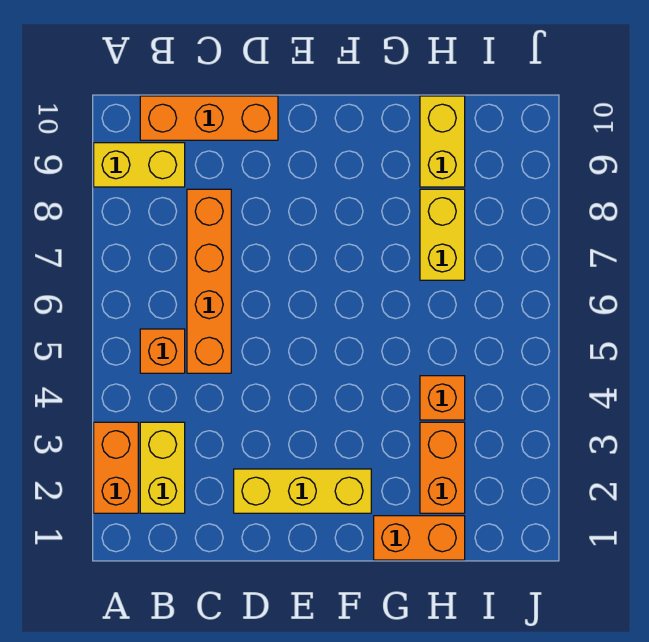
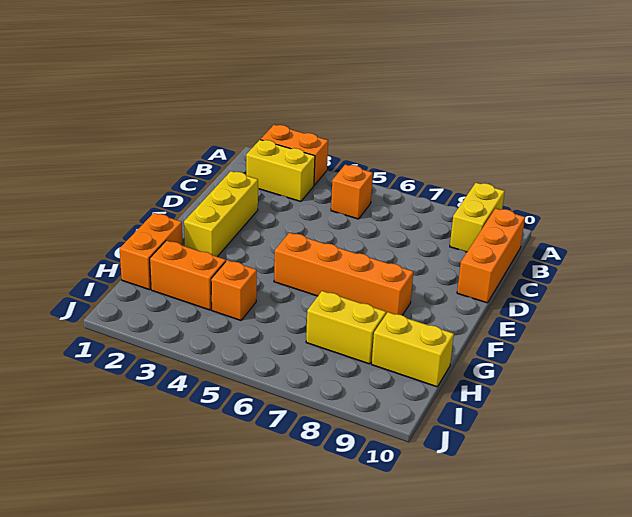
orange brick C5:C8 level 1 -> orange brick F5:F8 level 1

